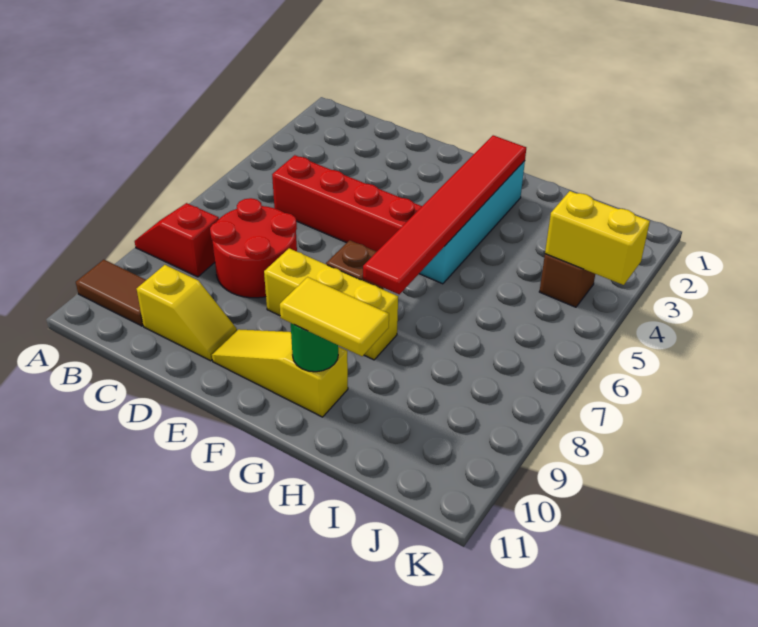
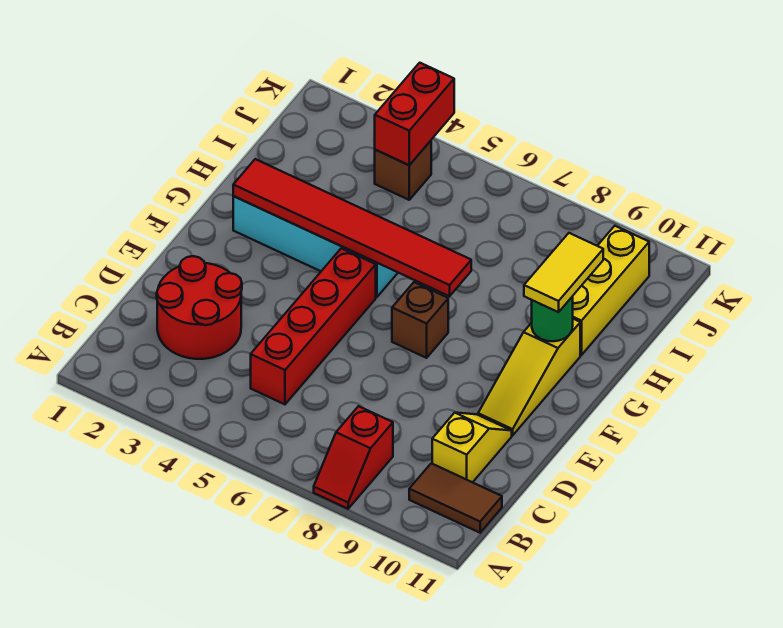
brown tile A10:B10 level 1 -> brown tile B10:B11 level 1
red round brick C7:D8 level 1 -> red round brick C2:D3 level 1
yellow brick E8:G8 level 1 -> yellow brick H10:J10 level 1
yellow brick J4:K4 level 2 -> red brick J4:K4 level 2

